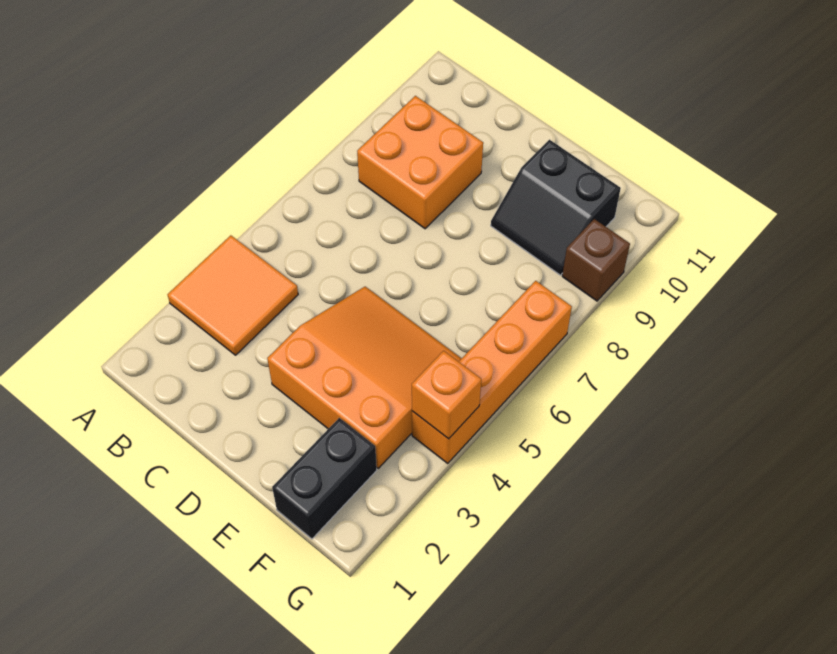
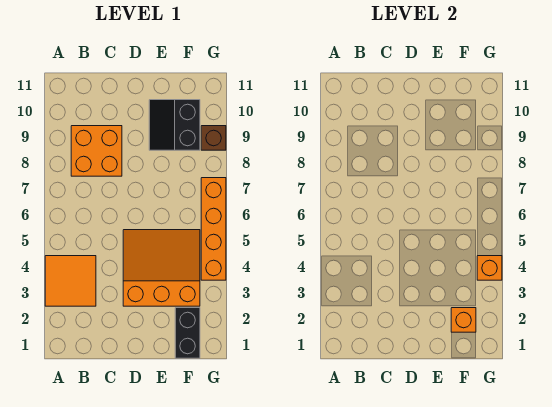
black slope E9:F10 level 1 top 10 -> black slope E9:F10 level 1 top F
none -> orange brick F2 level 2

